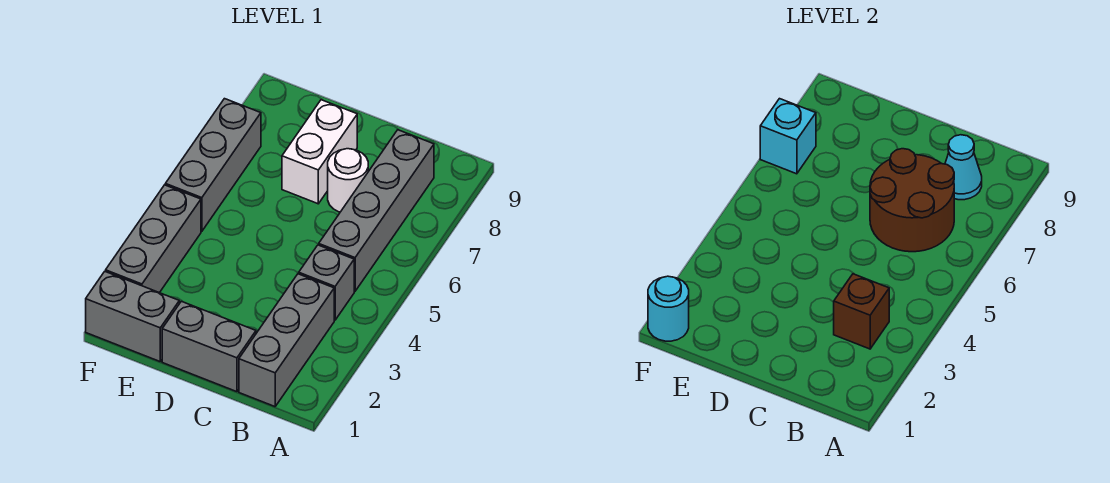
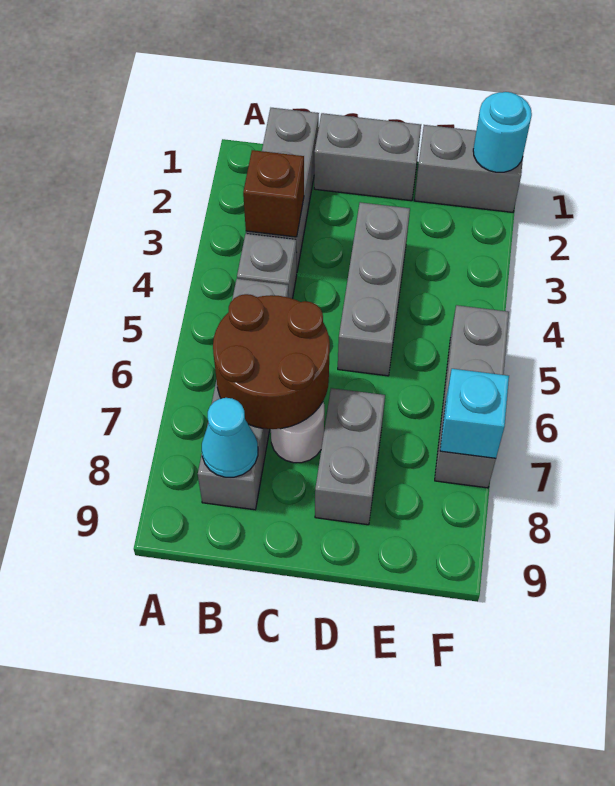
white brick D7:D8 level 1 -> grey brick D7:D8 level 1
grey brick F2:F4 level 1 -> grey brick D3:D5 level 1

